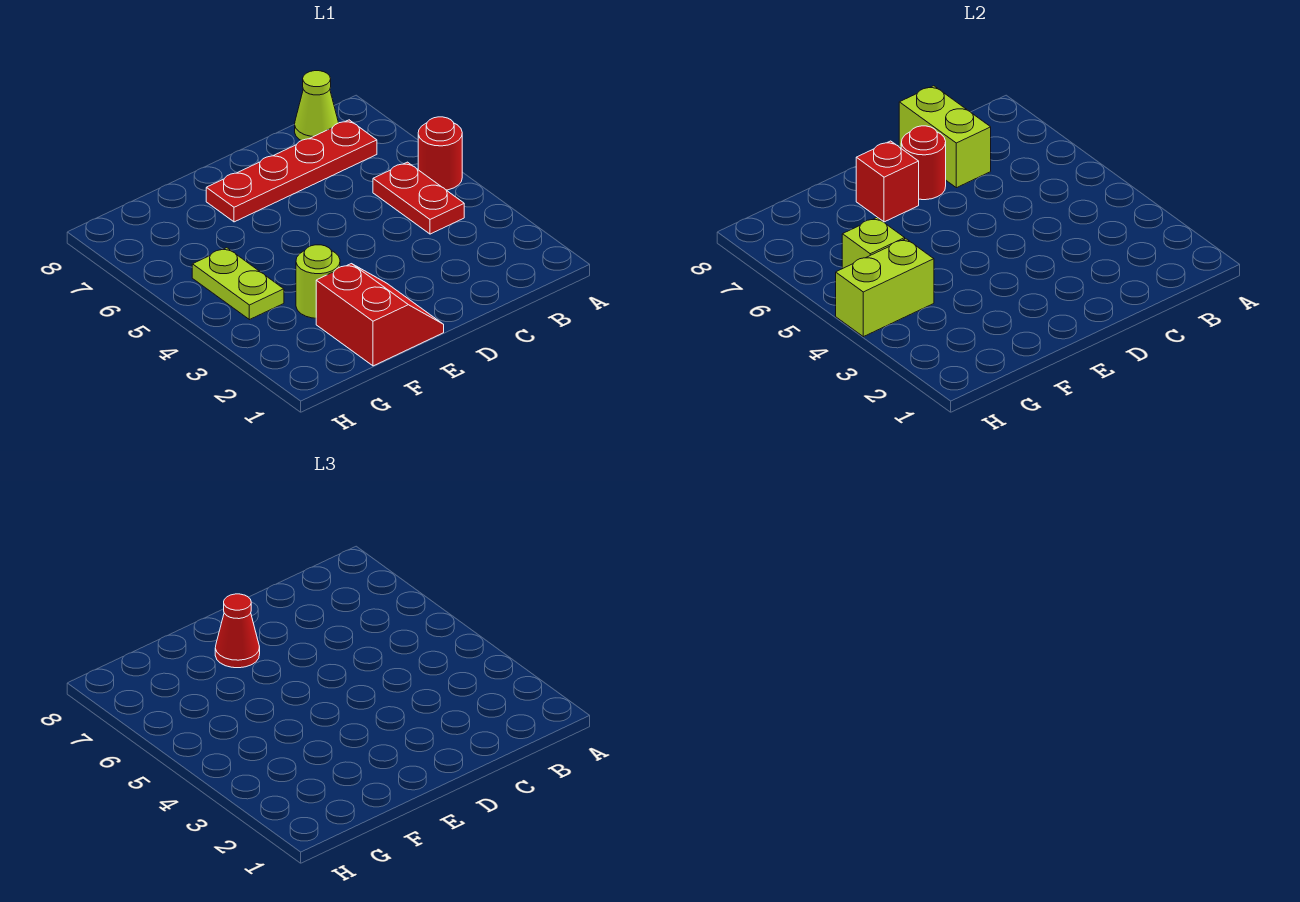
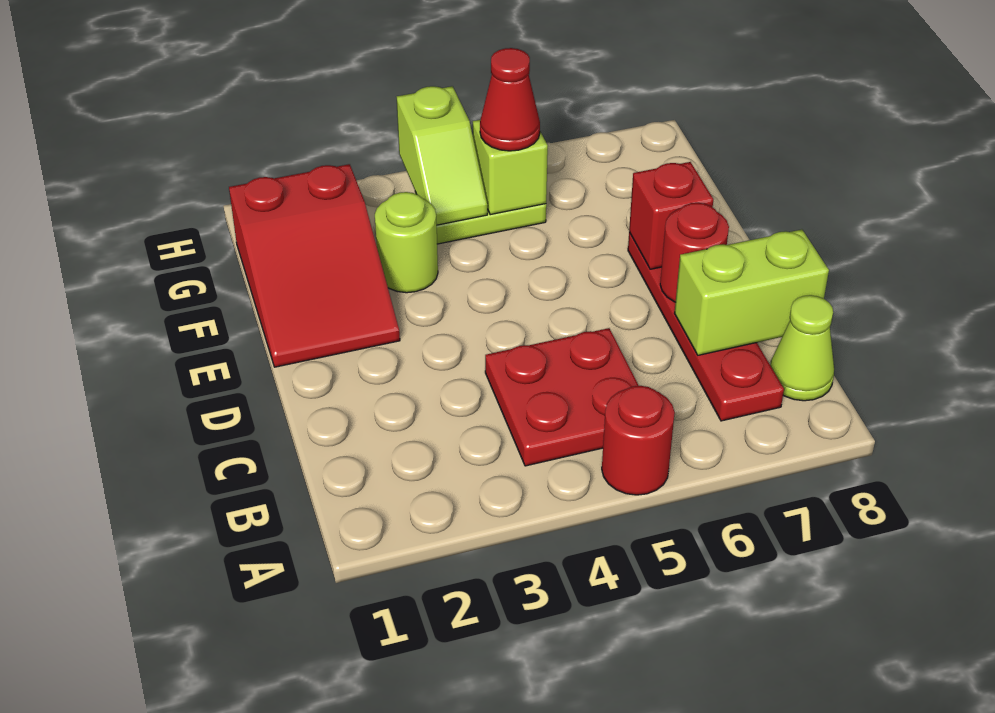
red plate B4:B5 level 1 -> red plate B4:C5 level 1
red slope E1:F2 level 1 top F -> red slope E1:G2 level 1 top G
red cone E7 level 3 -> red cone G5 level 3
lime brick G4:H4 level 2 -> lime slope G4:H4 level 2 top H

